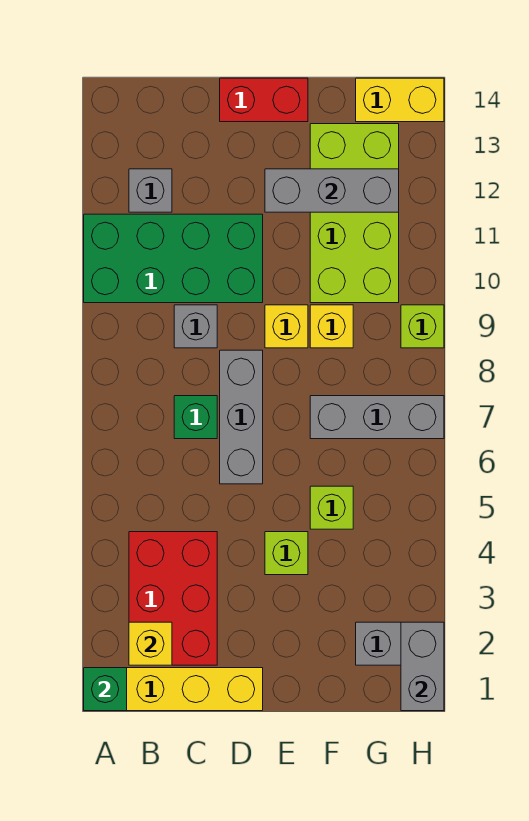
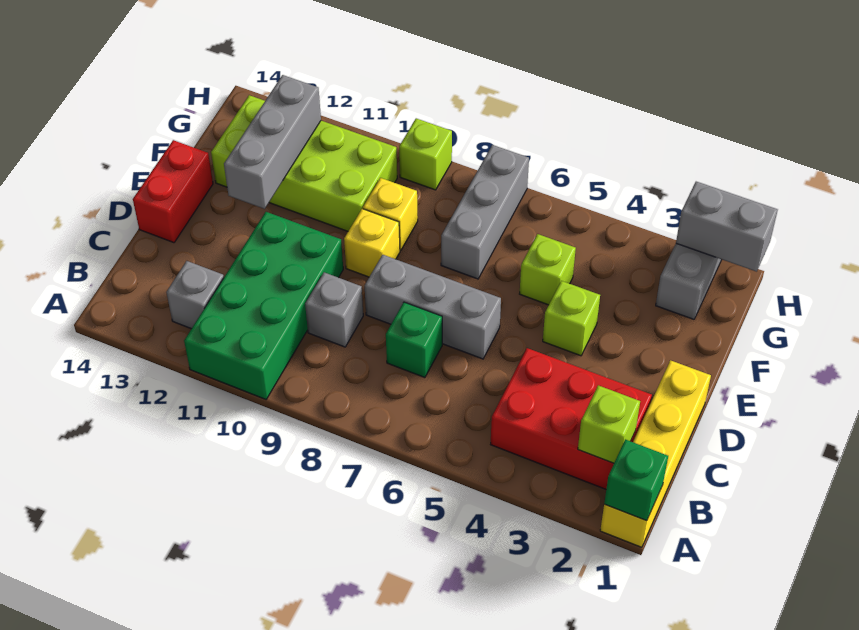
yellow brick B2 level 2 -> lime brick B2 level 2
yellow brick G14:H14 level 1 -> none

